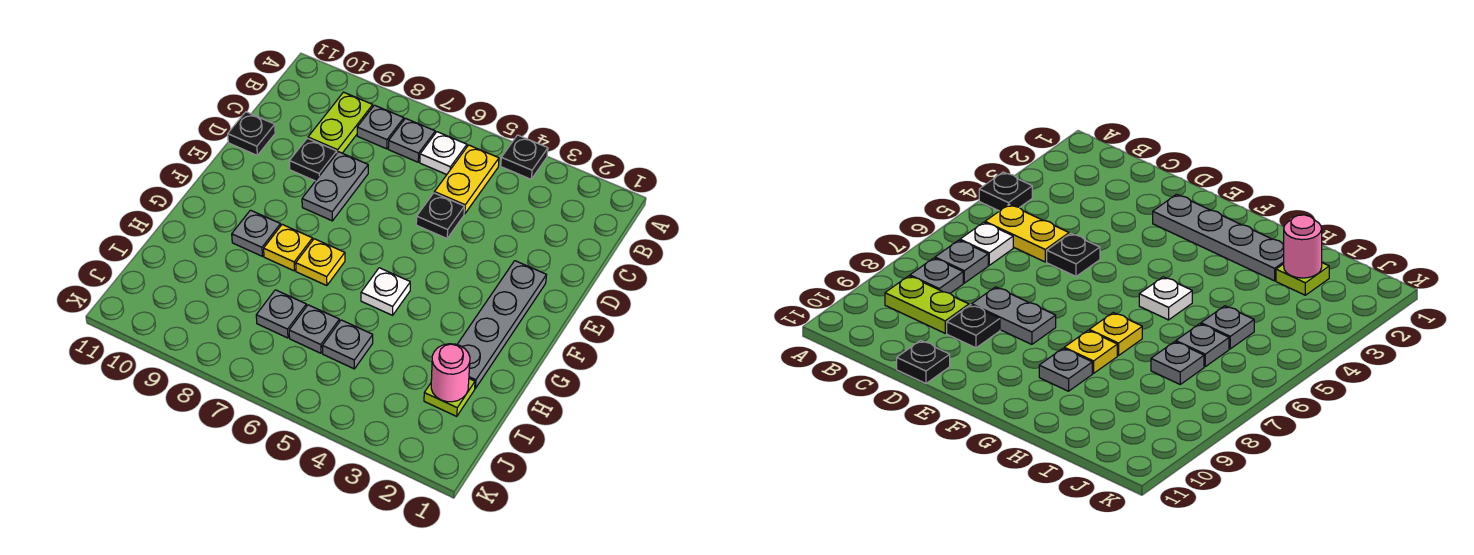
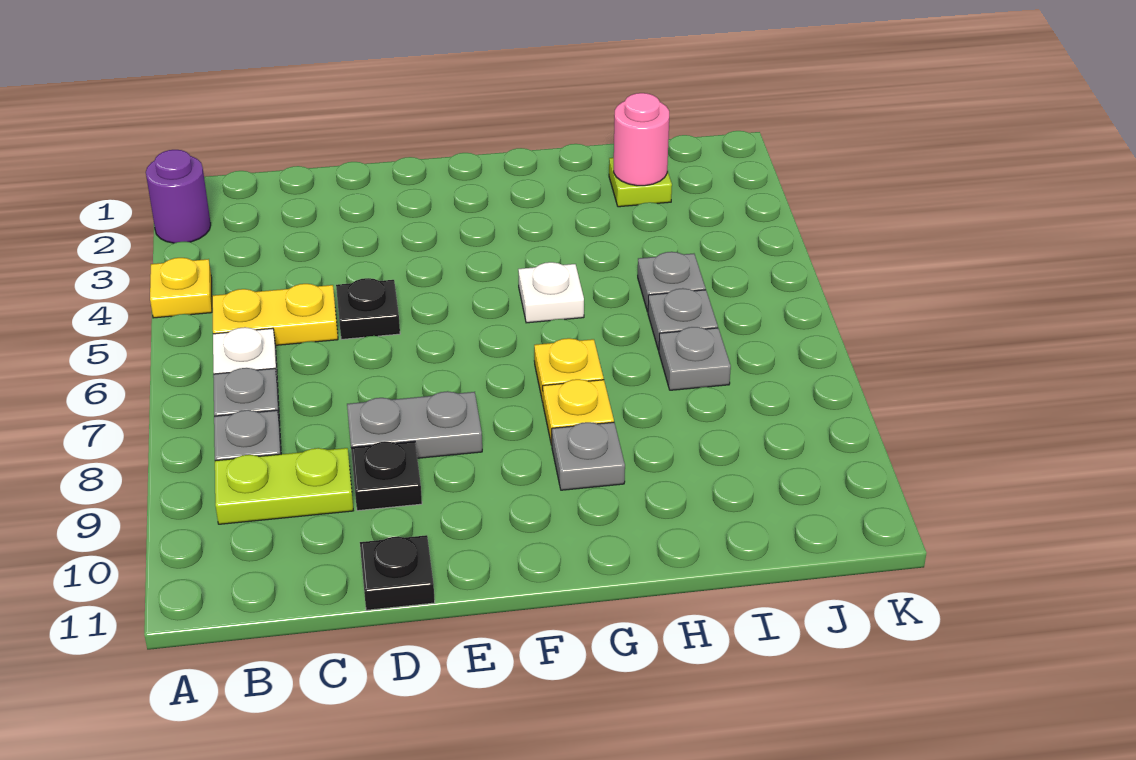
none -> purple round brick A2 level 1
black plate A4 level 1 -> yellow plate A4 level 1
grey plate E2:H2 level 1 -> none

